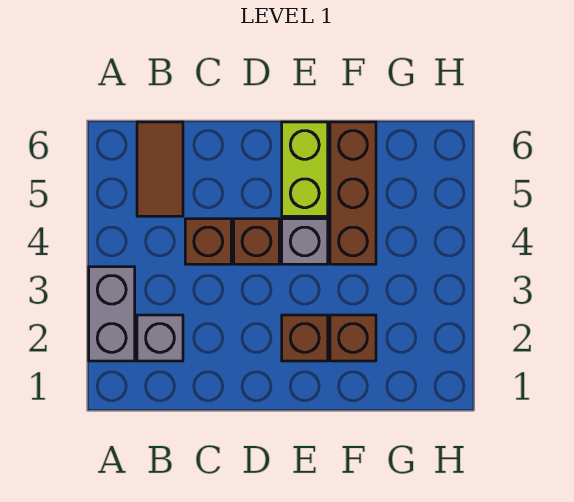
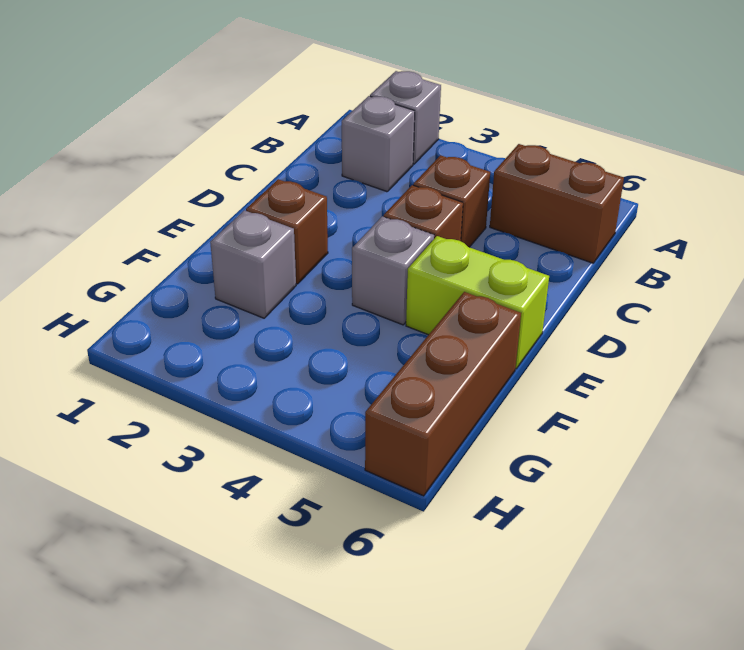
grey brick A2:A3 level 1 -> grey brick A2 level 1
brown tile B5:B6 level 1 -> brown brick B5:B6 level 1
brown brick F2 level 1 -> grey brick F2 level 1
brown brick F4:F6 level 1 -> brown brick F6:H6 level 1

